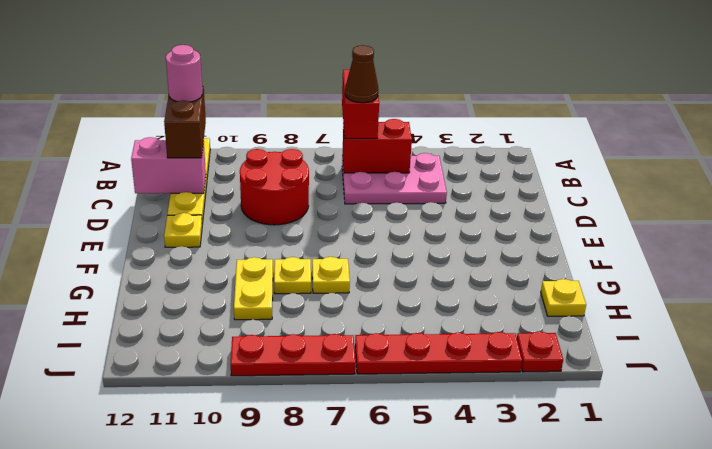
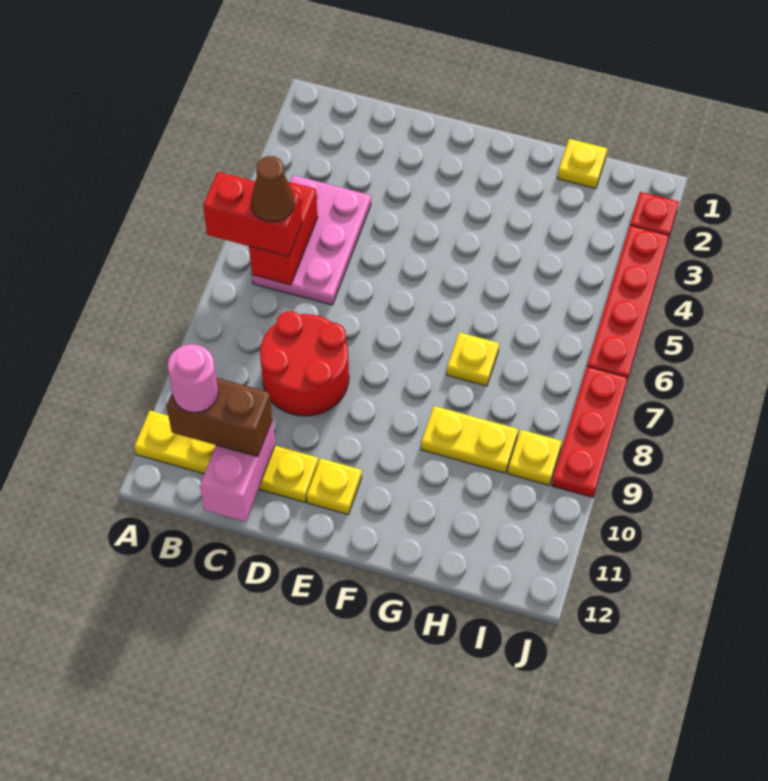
yellow plate G8 level 1 -> yellow plate I9 level 1

